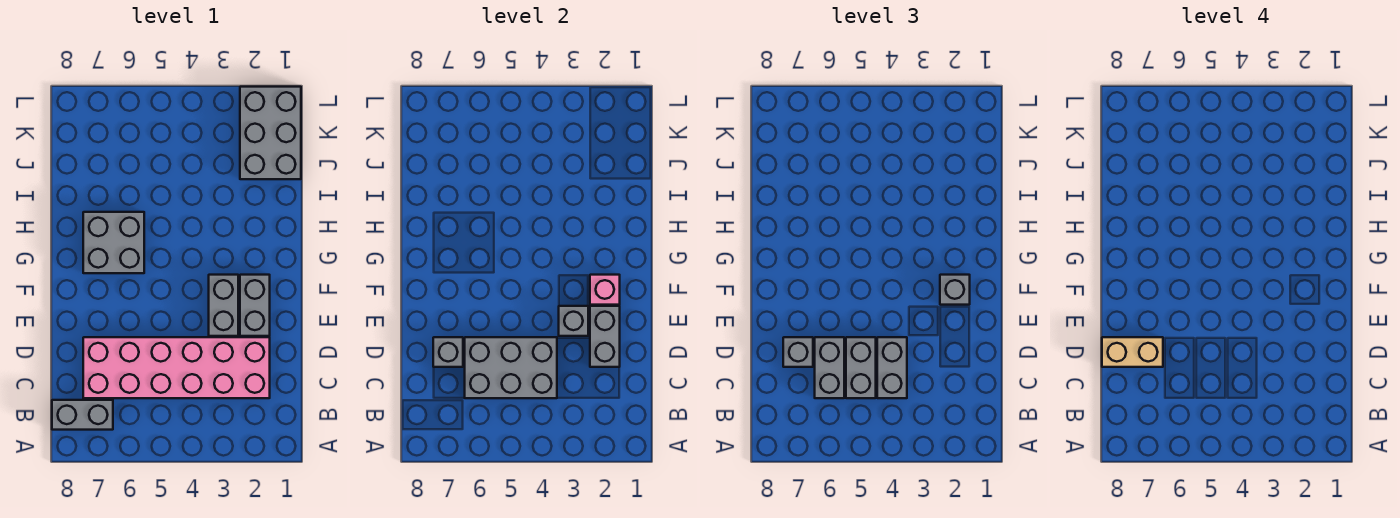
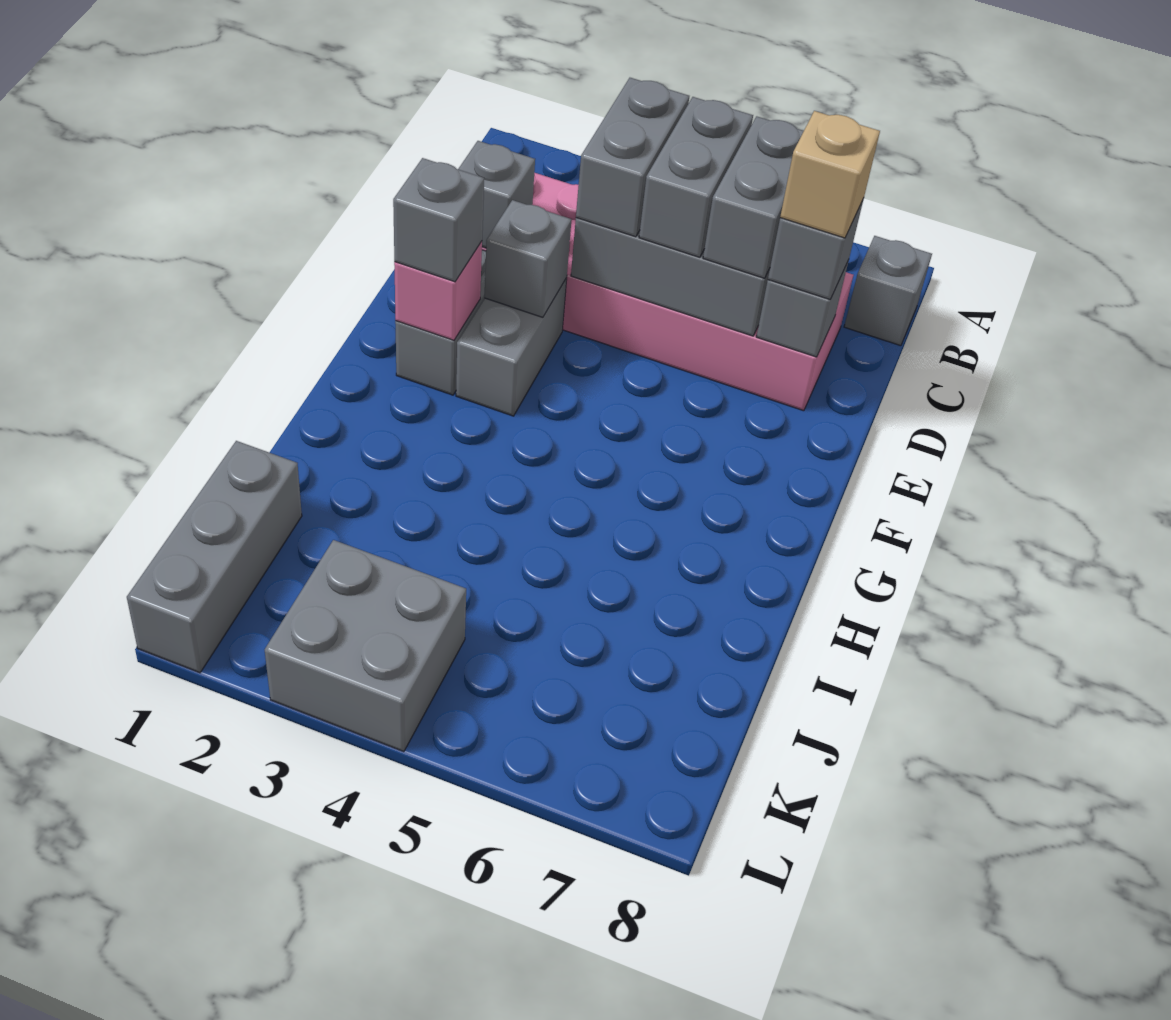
grey brick B7:B8 level 1 -> grey brick B8 level 1
grey brick D2:E2 level 2 -> grey brick D2 level 2
tan brick D7:D8 level 4 -> tan brick D7 level 4
grey brick G6:H7 level 1 -> grey brick K3:L4 level 1
grey brick J1:L2 level 1 -> grey brick J1:L1 level 1

